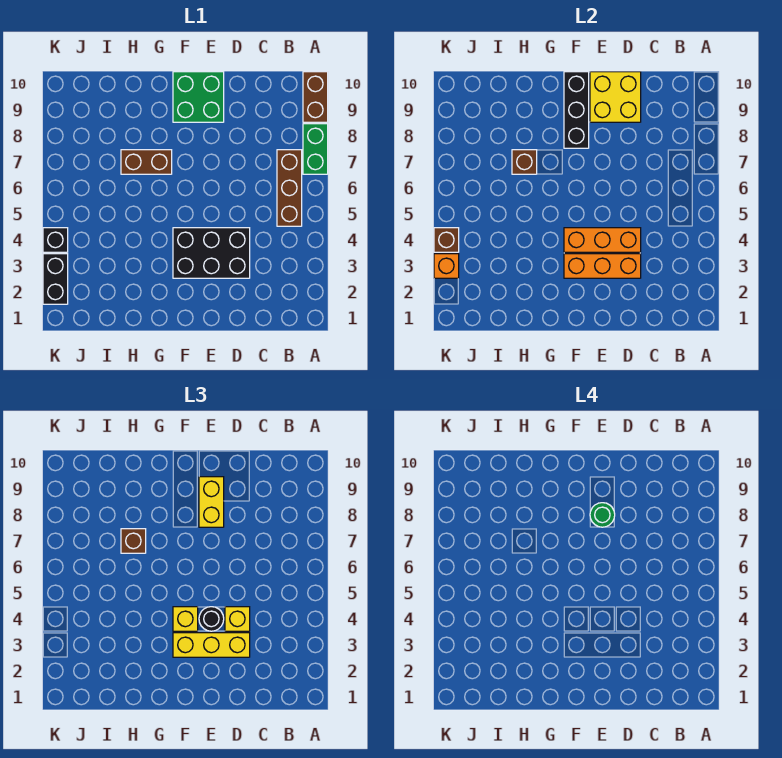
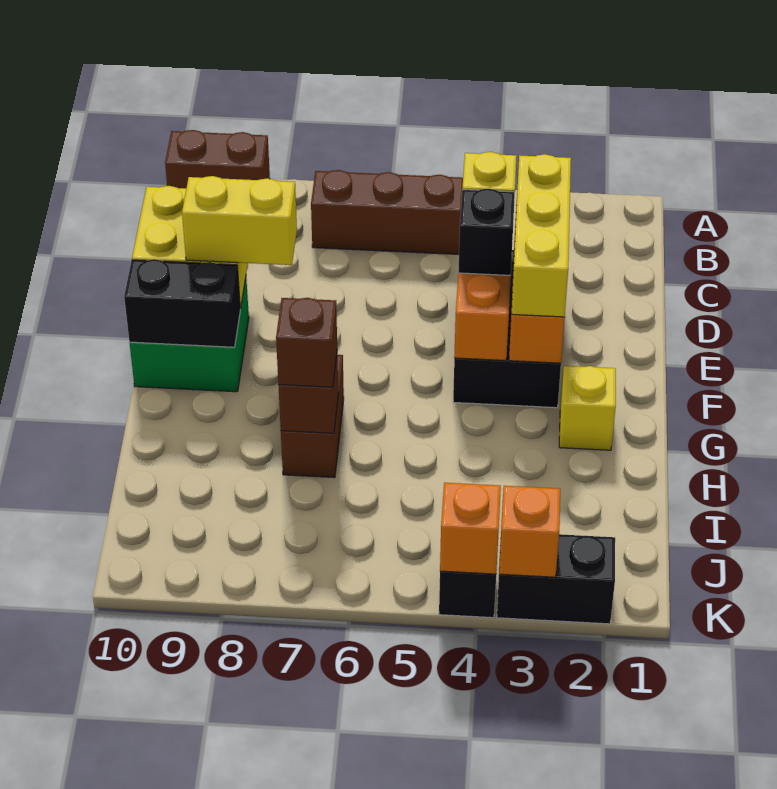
green brick A7:A8 level 1 -> none
black round brick E4 level 3 -> black brick E4 level 3
green round brick E8 level 4 -> none
yellow brick F4 level 3 -> yellow brick G2 level 1
black brick F8:F10 level 2 -> black brick F9:F10 level 2
brown brick K4 level 2 -> orange brick K4 level 2

